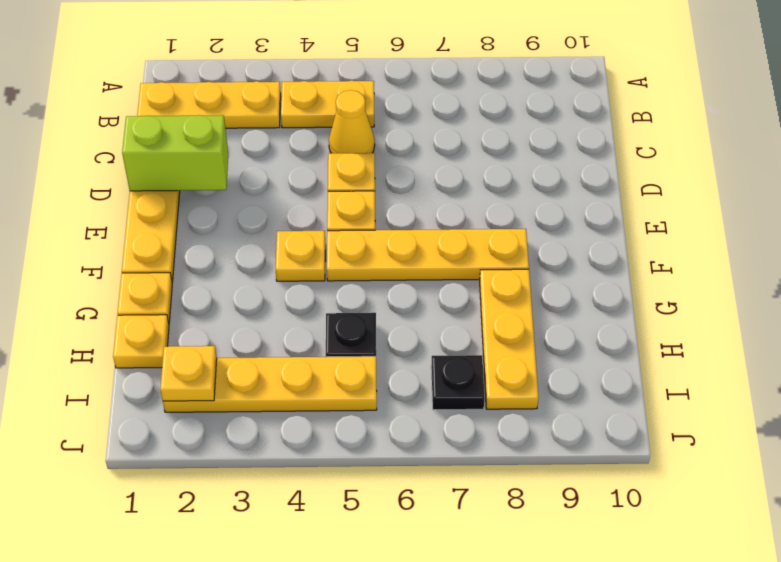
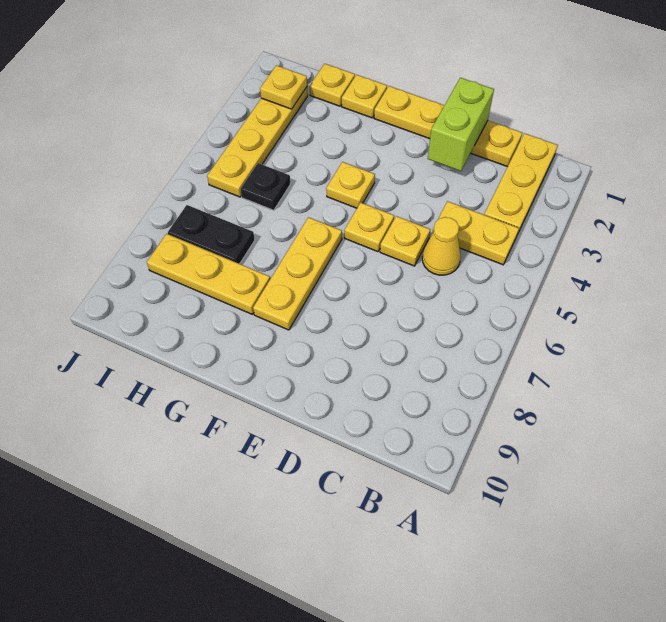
yellow plate B4:B5 level 1 -> yellow plate B4:C4 level 1
yellow plate F5:F8 level 1 -> yellow plate F6:F8 level 1
black plate I7 level 1 -> black plate H7:I7 level 1

